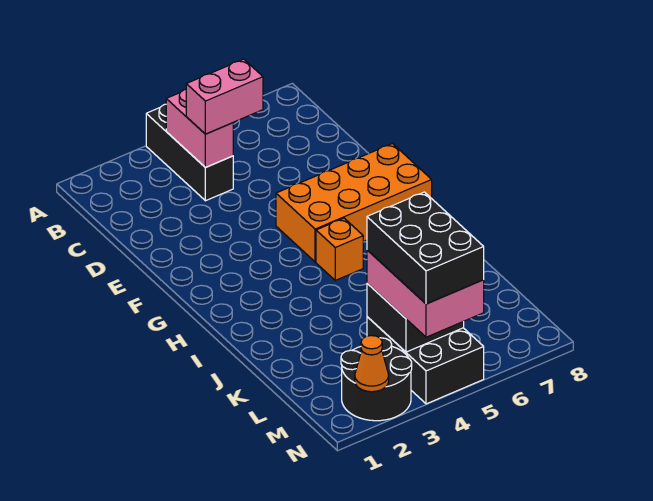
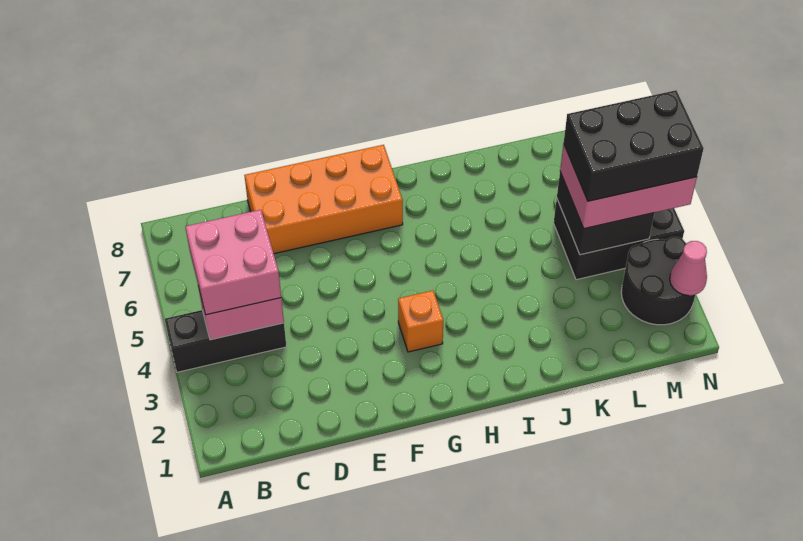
pink brick C4:C5 level 3 -> pink brick B4:C5 level 3
orange brick F5:G8 level 1 -> orange brick D7:G8 level 1
orange brick H5 level 1 -> orange brick G3 level 1
orange cone N2 level 2 -> pink cone N2 level 2

